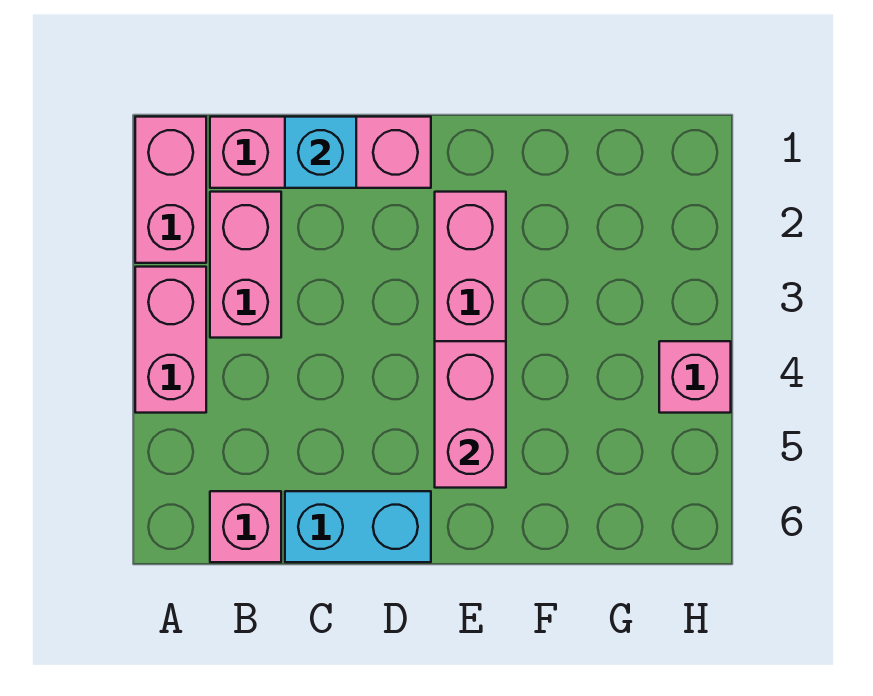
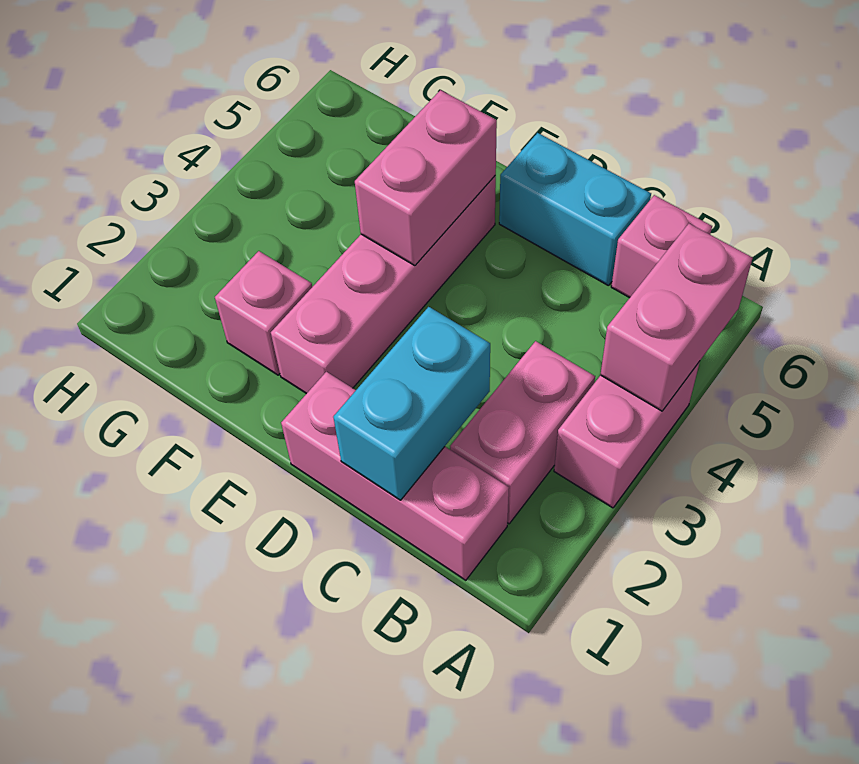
pink brick A1:A2 level 1 -> pink brick A4:A5 level 2
cyan brick C1 level 2 -> cyan brick C1:C2 level 2
pink brick H4 level 1 -> pink brick F2 level 1

